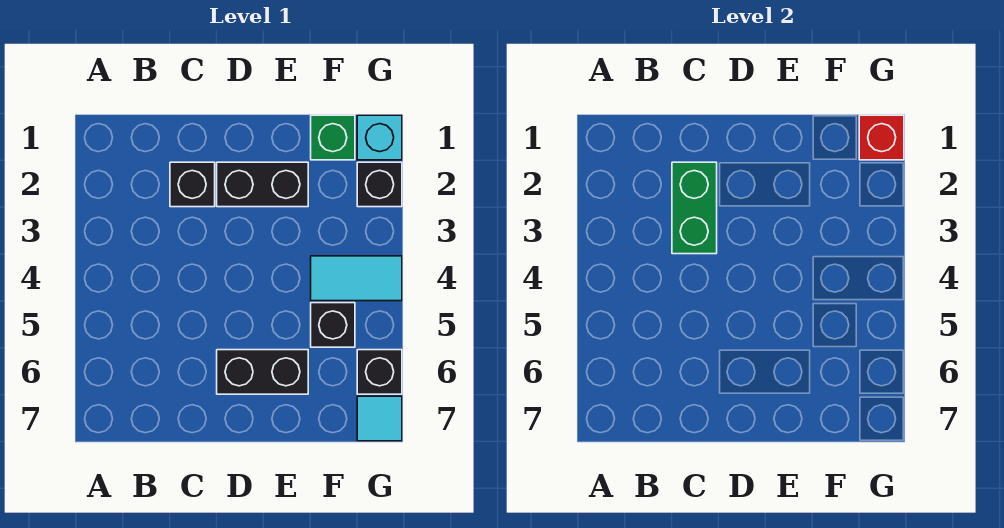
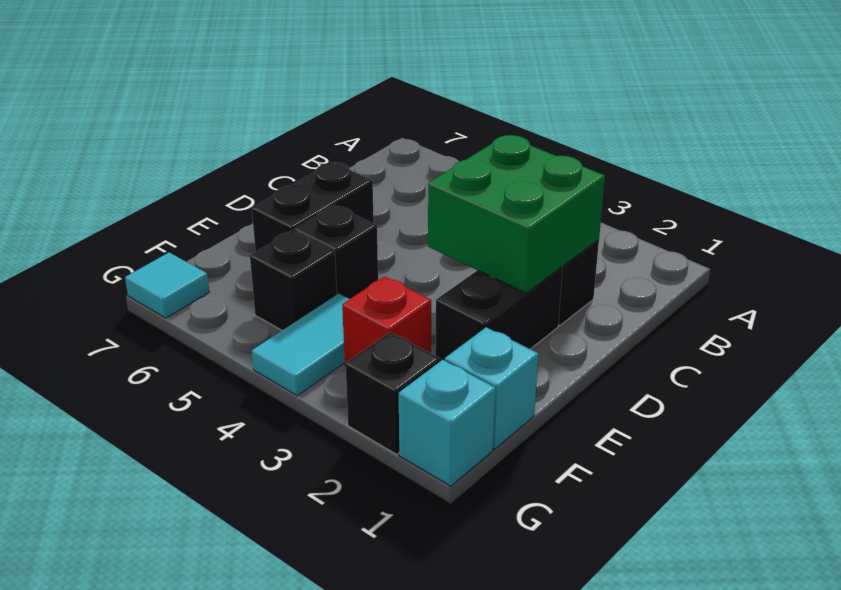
green brick C2:C3 level 2 -> green brick C2:D3 level 2
green brick F1 level 1 -> cyan brick F1 level 1
red brick G1 level 2 -> red brick F3 level 1
black brick G6 level 1 -> black brick E5 level 1

